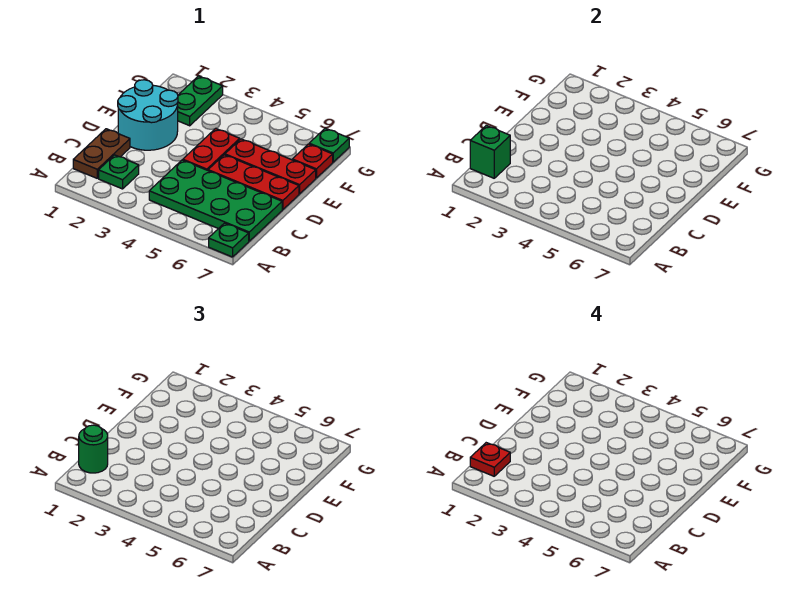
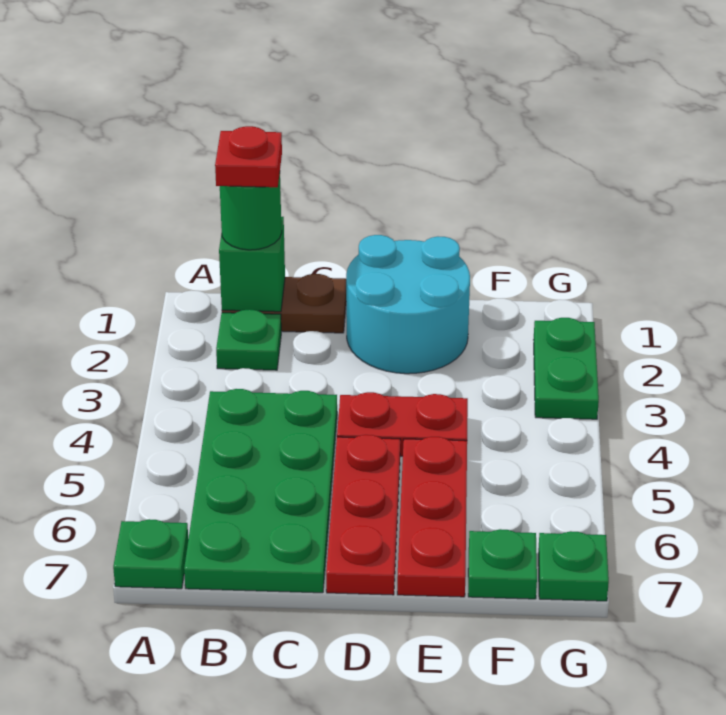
green plate F2:G2 level 1 -> green plate G2:G3 level 1
red plate F7 level 1 -> green plate F7 level 1

